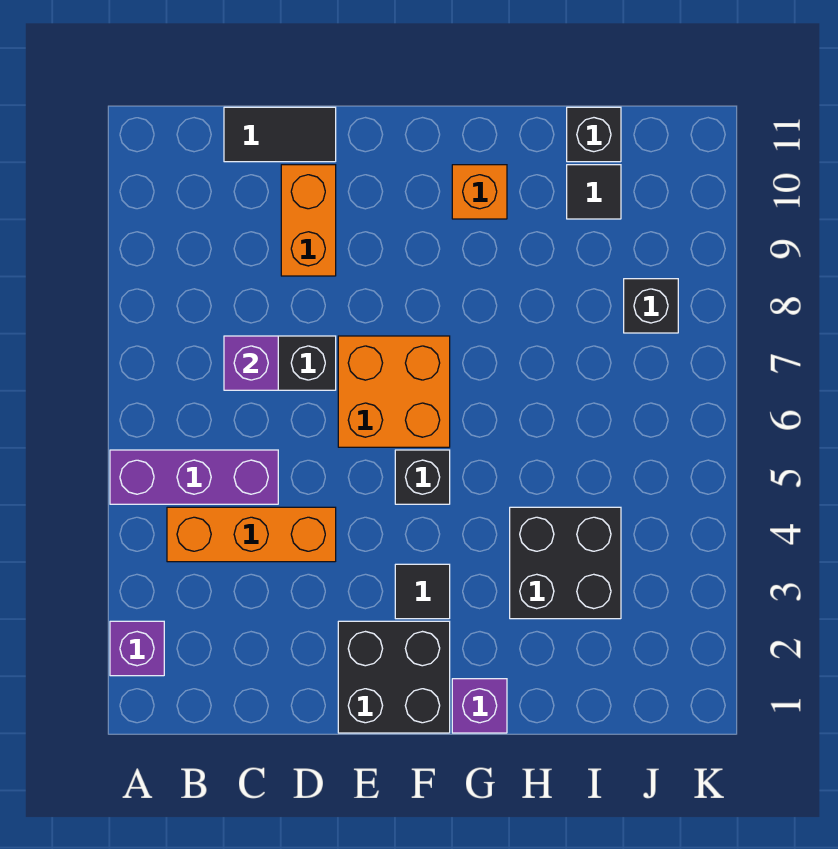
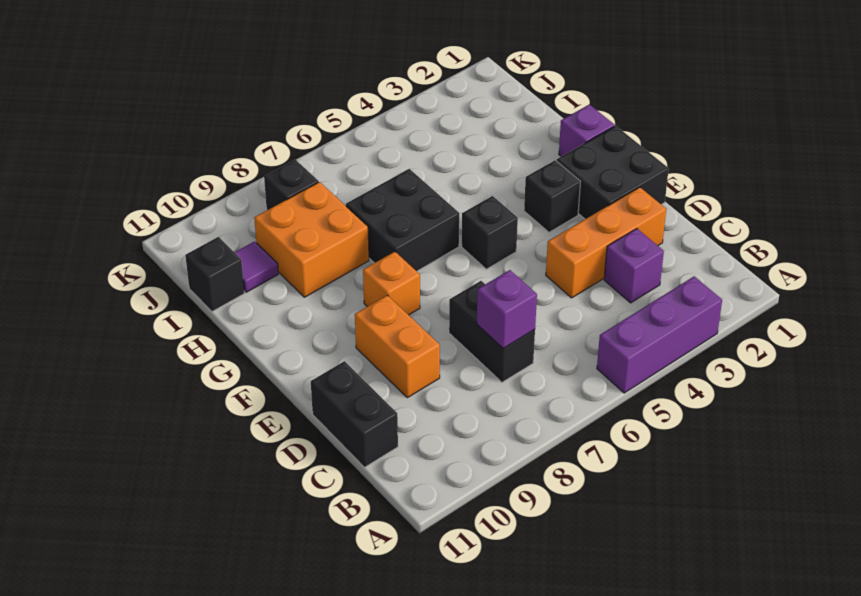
purple brick A2 level 1 -> purple brick C3 level 1
purple brick A5:C5 level 1 -> purple brick A3:A5 level 1
orange brick B4:D4 level 1 -> orange brick D2:D4 level 1
black tile C11:D11 level 1 -> black brick C11:D11 level 1
orange brick D9:D10 level 1 -> orange brick D9:E9 level 1
orange brick E6:F7 level 1 -> orange brick H8:I9 level 1
black tile F3 level 1 -> black brick F3 level 1
orange brick G10 level 1 -> orange brick F8 level 1
black brick H3:I4 level 1 -> black brick G6:H7 level 1
black tile I10 level 1 -> purple tile I10 level 1

